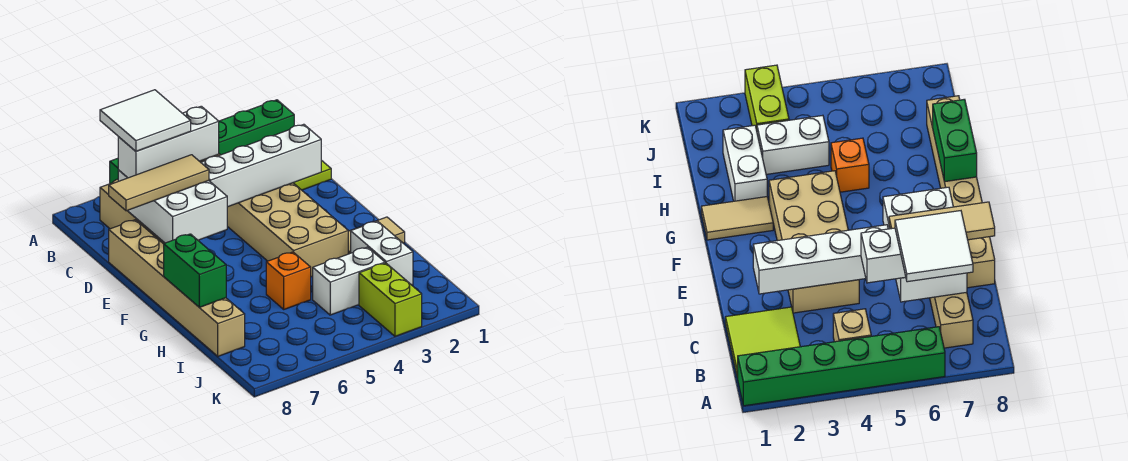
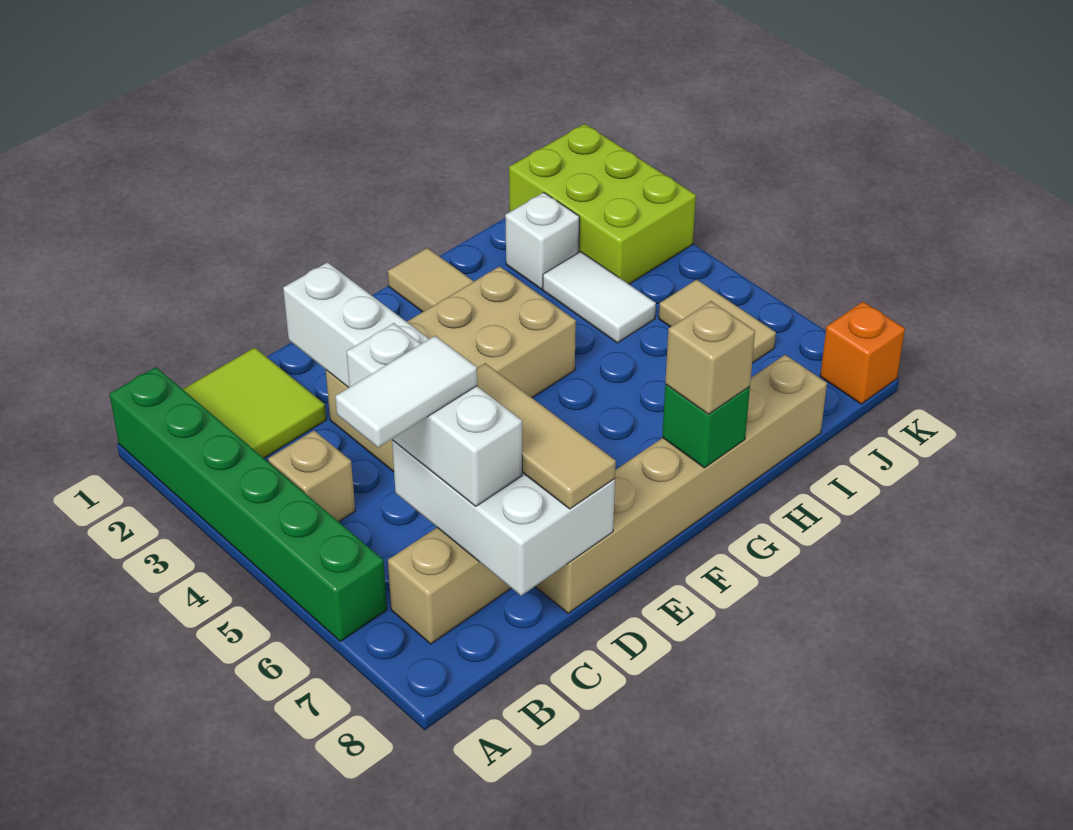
white tile B6:C7 level 4 -> white tile B6:C6 level 4
white brick C6:E7 level 2 -> white brick C6:D8 level 2
green brick G8:H8 level 2 -> green brick G8 level 2
none -> tan brick G8 level 3
white brick H2:I2 level 1 -> white brick I2 level 1
orange brick H5 level 1 -> orange brick K8 level 1
white brick I3:I4 level 1 -> white tile I3:I4 level 1
lime brick J3:K3 level 1 -> lime brick J1:K3 level 1
none -> tan tile J5:J6 level 1

